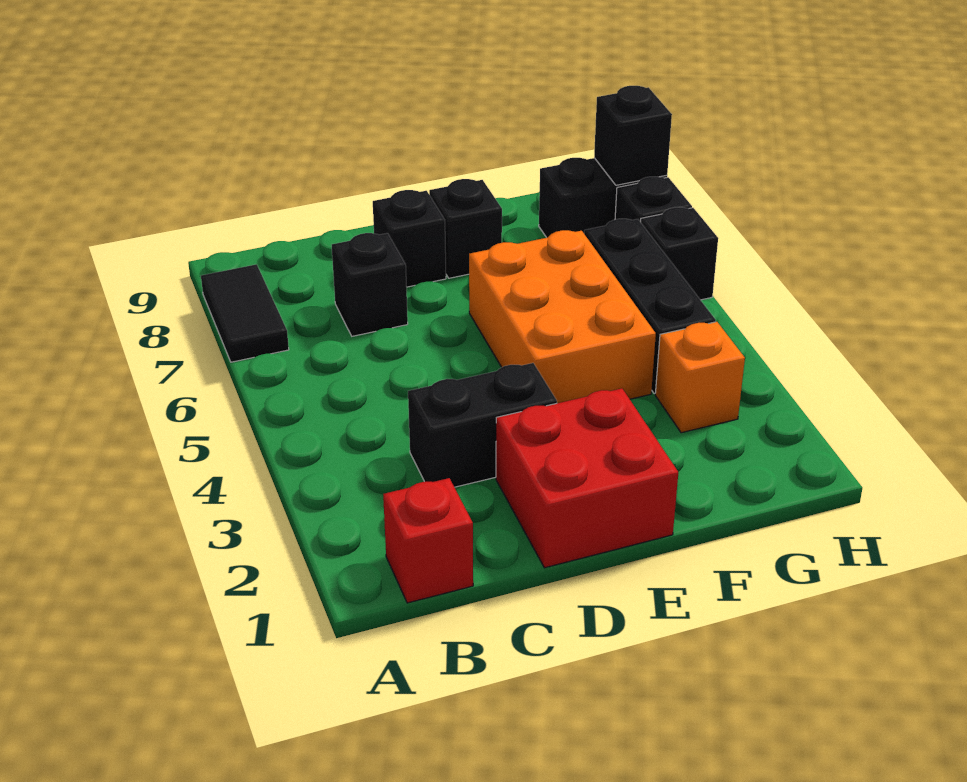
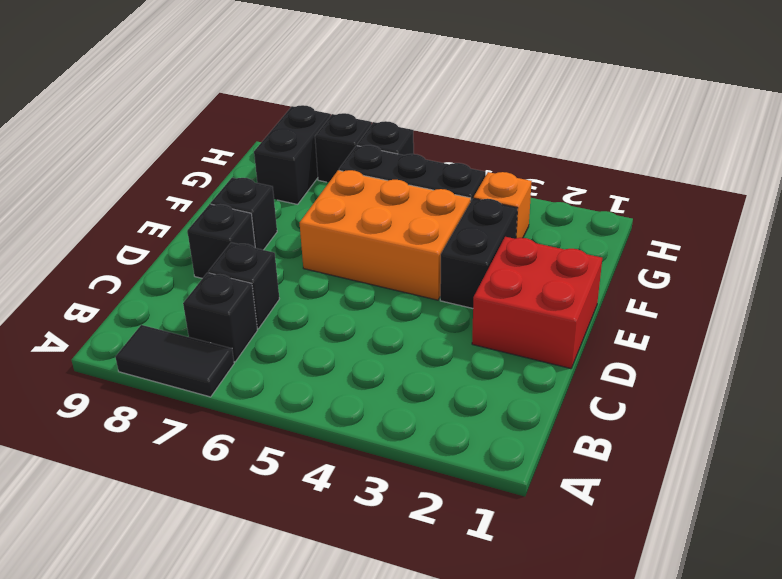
red brick B1 level 1 -> none
black brick C3:D3 level 1 -> black brick E3:F3 level 1
black brick H8 level 2 -> black brick B7 level 1

